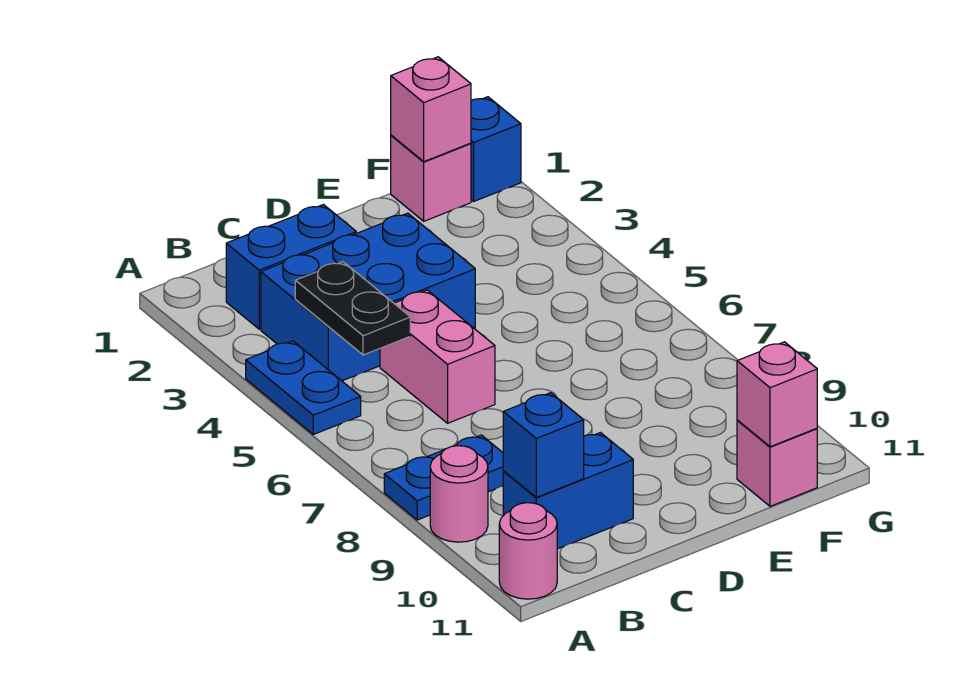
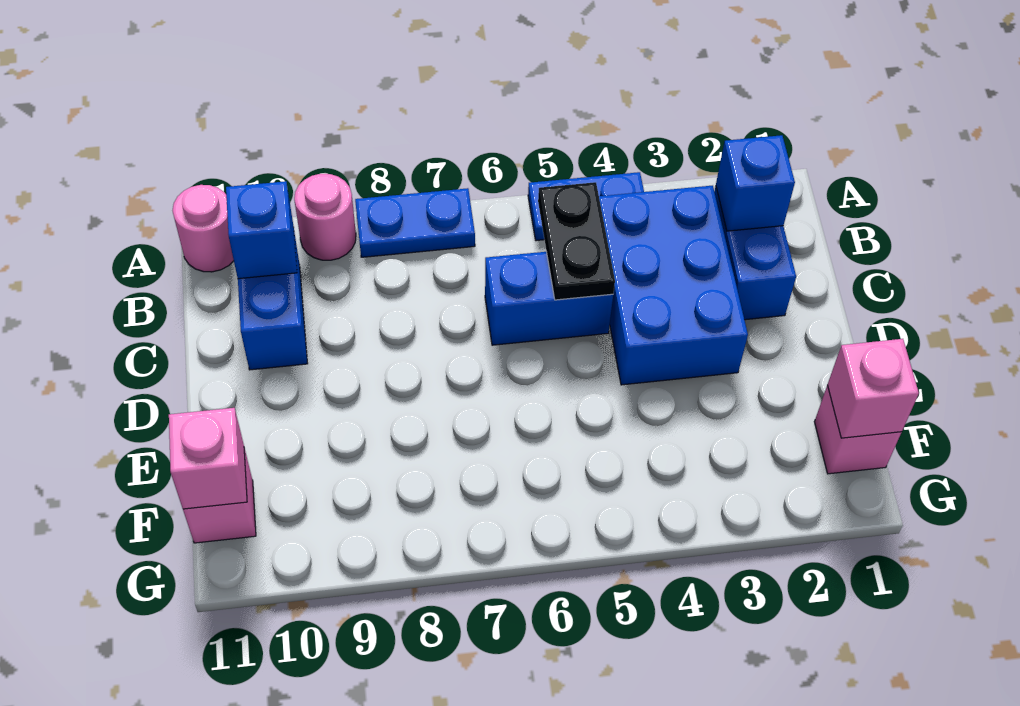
blue plate A8:B8 level 1 -> blue plate A7:A8 level 1
black plate B4:B5 level 2 -> black plate B5:C5 level 2
pink brick C5:C6 level 1 -> blue brick C5:C6 level 1
blue brick G1 level 1 -> blue brick B2 level 2

